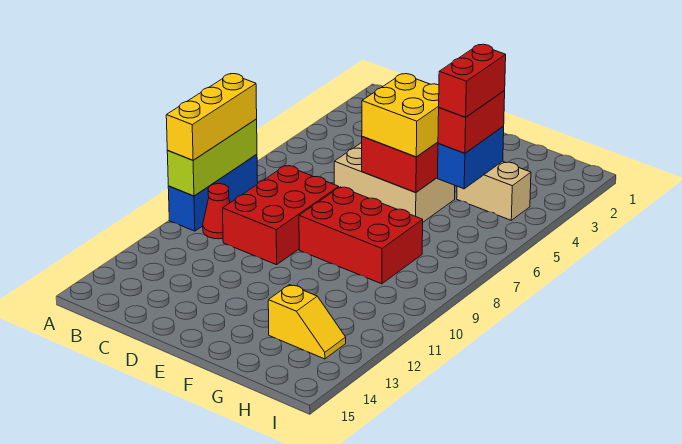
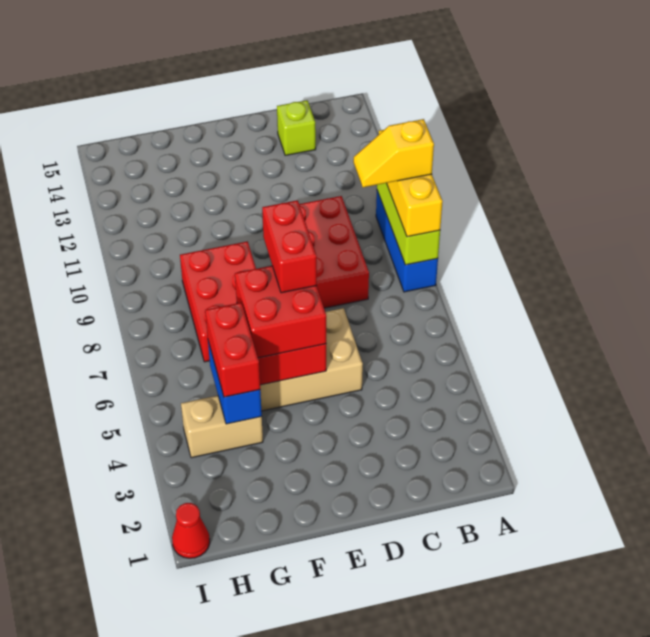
red cone B10 level 1 -> red cone I1 level 1
none -> lime brick C14 level 1
yellow brick E5:F6 level 3 -> red brick E5:F6 level 3
red brick E8:G9 level 1 -> red brick F7:G9 level 1
red brick G4:G5 level 4 -> red brick E6:E7 level 4
yellow slope G13:H13 level 1 top G -> yellow slope A9:B9 level 4 top A

